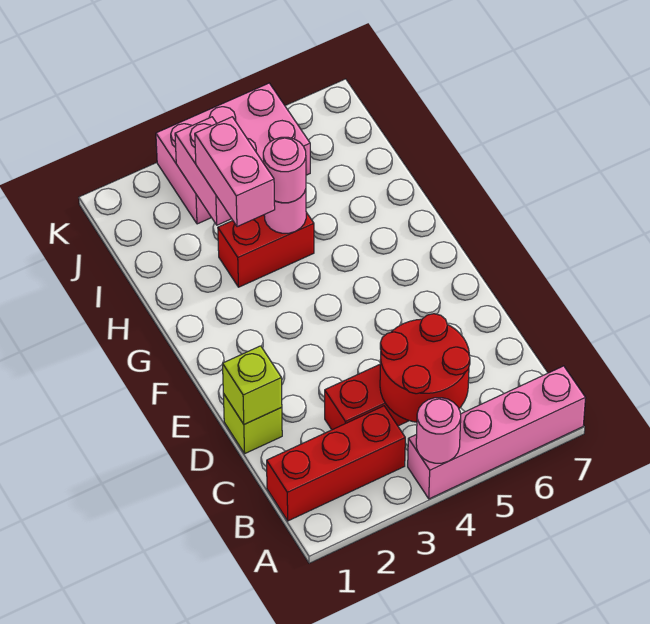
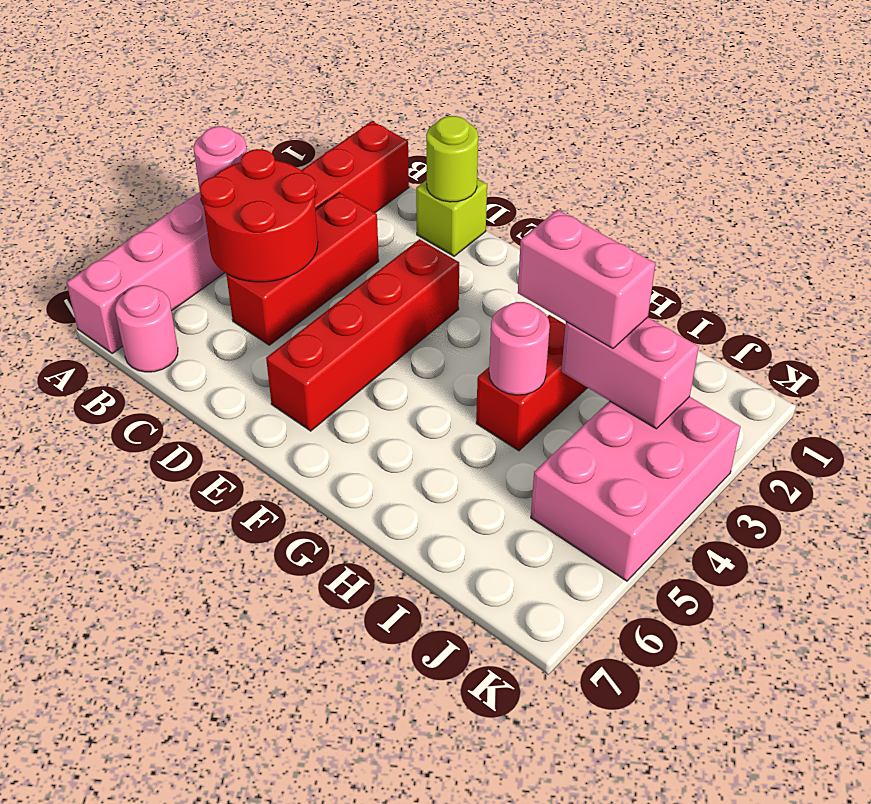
lime brick D1 level 2 -> lime round brick D1 level 2
none -> red brick E3:E6 level 1
pink round brick H4 level 3 -> pink round brick B7 level 1

